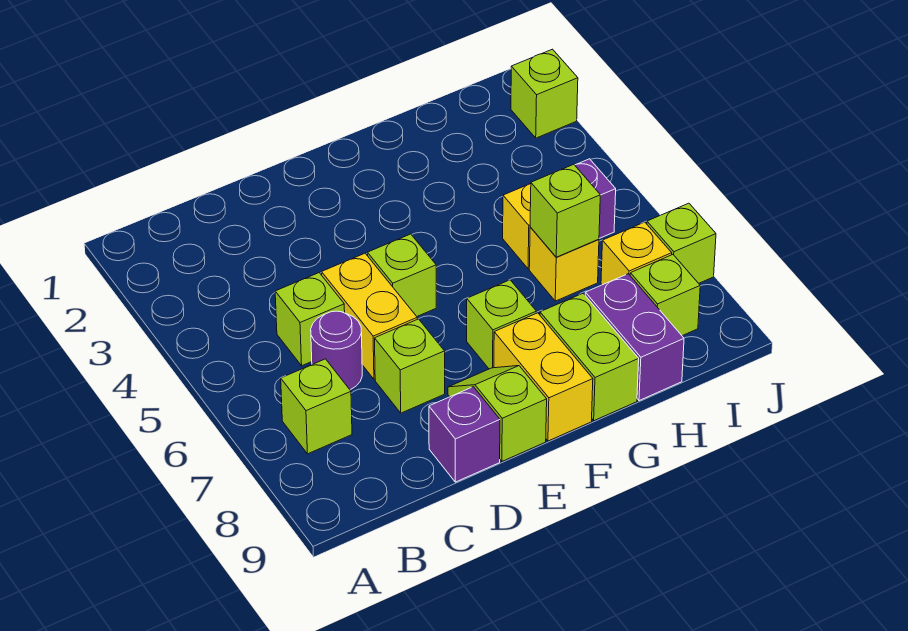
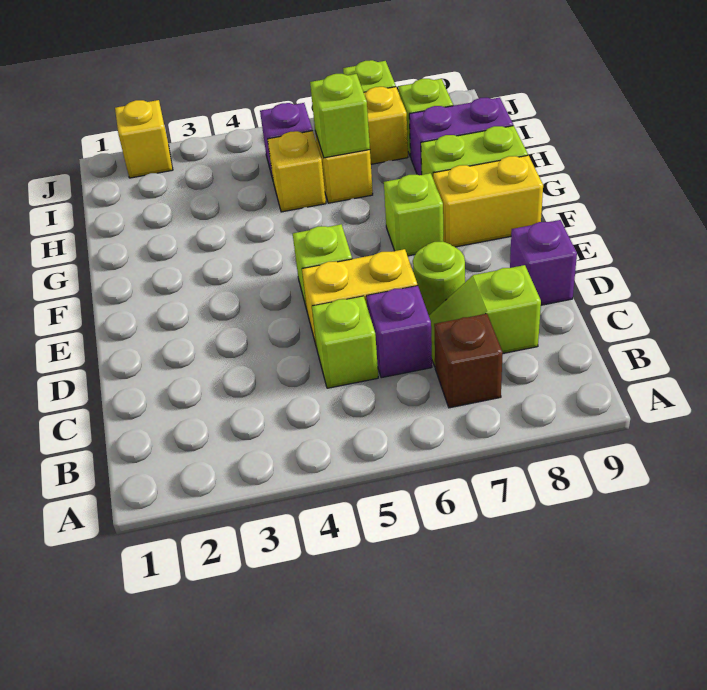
lime brick B7 level 1 -> brown brick B7 level 1
purple round brick C6 level 1 -> purple brick C6 level 1
lime brick D7 level 1 -> lime round brick D7 level 1
lime slope E8:E9 level 1 top 9 -> lime slope C7:C8 level 1 top 8
lime brick J2 level 1 -> yellow brick J2 level 1

